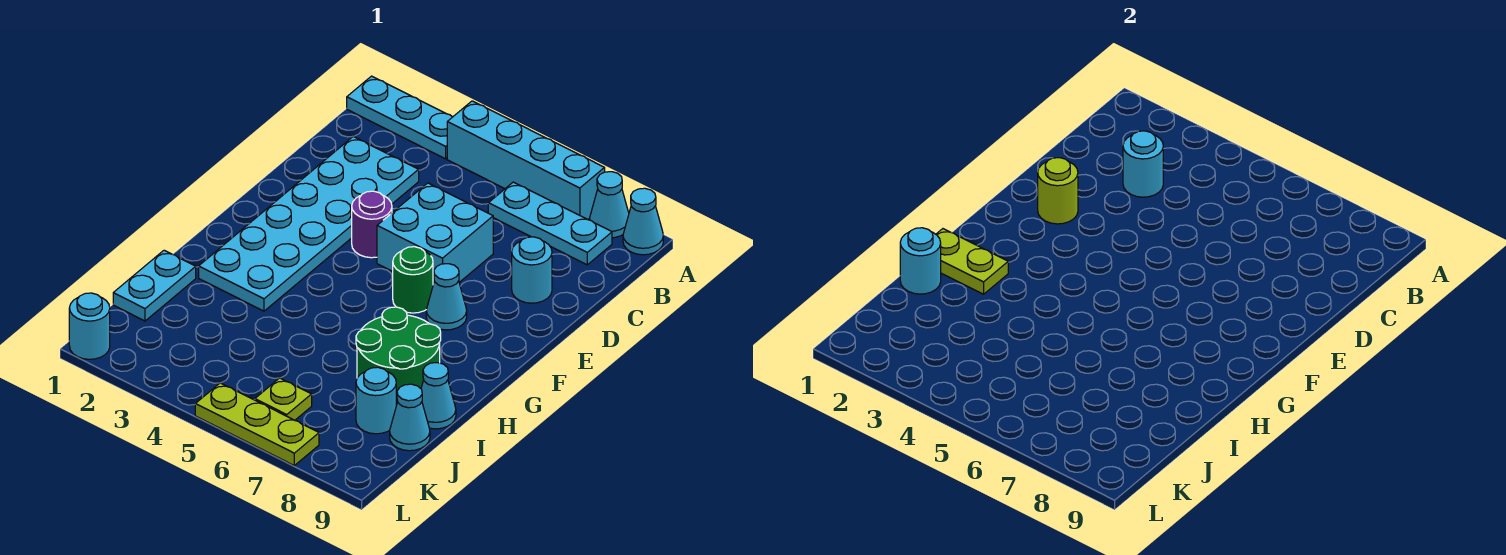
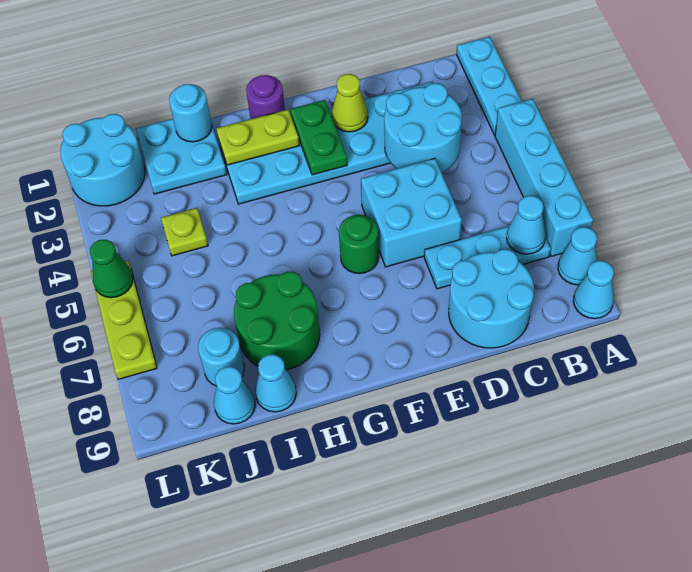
cyan plate B6:B8 level 1 -> cyan plate B7:D7 level 1
cyan round brick C3 level 2 -> cyan round brick C3:D4 level 2
cyan round brick D8 level 1 -> cyan round brick C8:D9 level 1
lime round brick E2 level 2 -> lime cone E2 level 2
purple round brick E4 level 1 -> purple round brick G1 level 1
none -> green plate F2:F3 level 2
cyan cone F7 level 1 -> cyan cone B7 level 2
lime plate H1:H2 level 2 -> lime plate G2:H2 level 2
cyan plate I1:J1 level 1 -> cyan plate I1:J2 level 1
lime plate K6 level 1 -> lime plate J4 level 1
cyan round brick L1 level 1 -> cyan round brick K1:L2 level 1
none -> green cone L5 level 2

